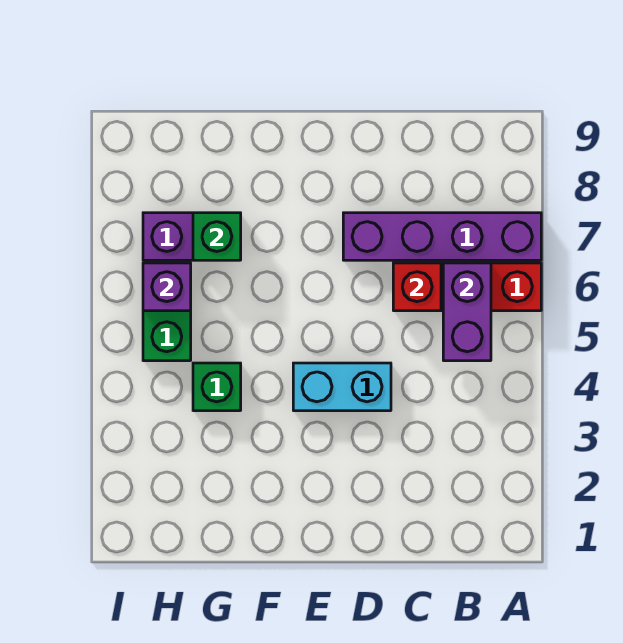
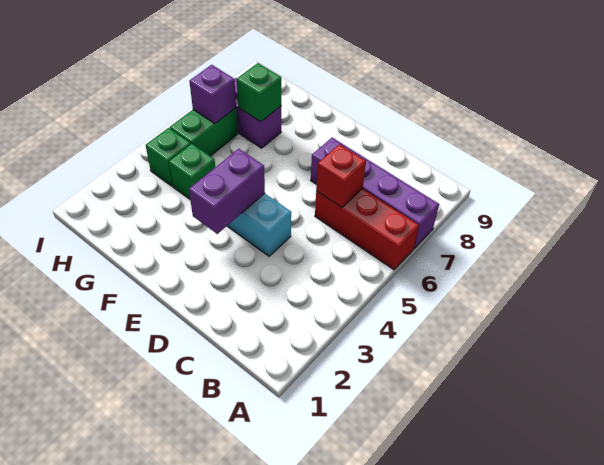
purple brick B5:B6 level 2 -> purple brick E3:E4 level 2
none -> green brick H4 level 1

